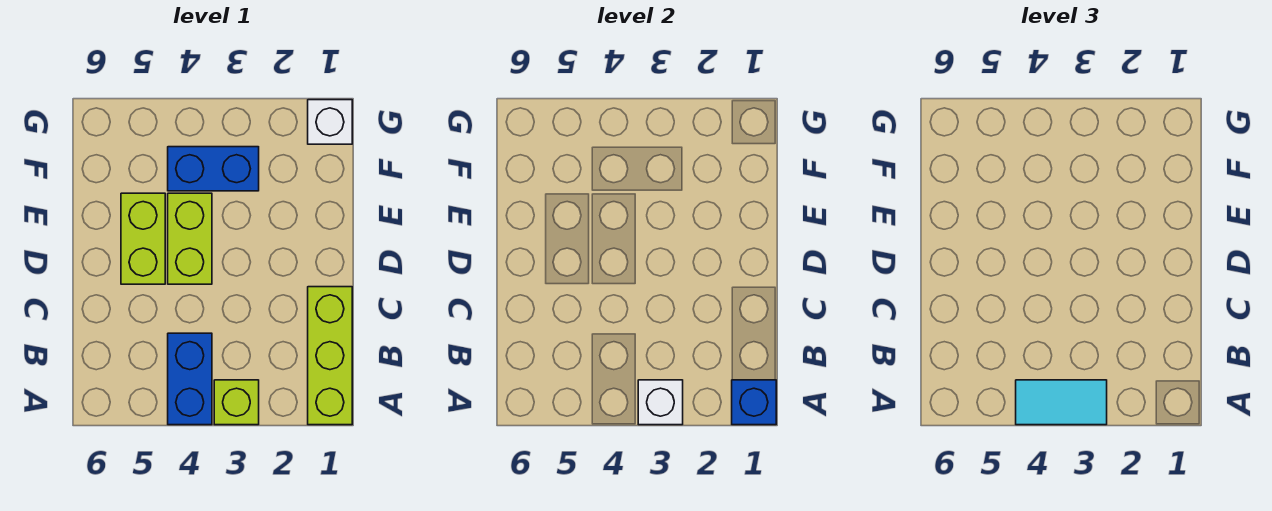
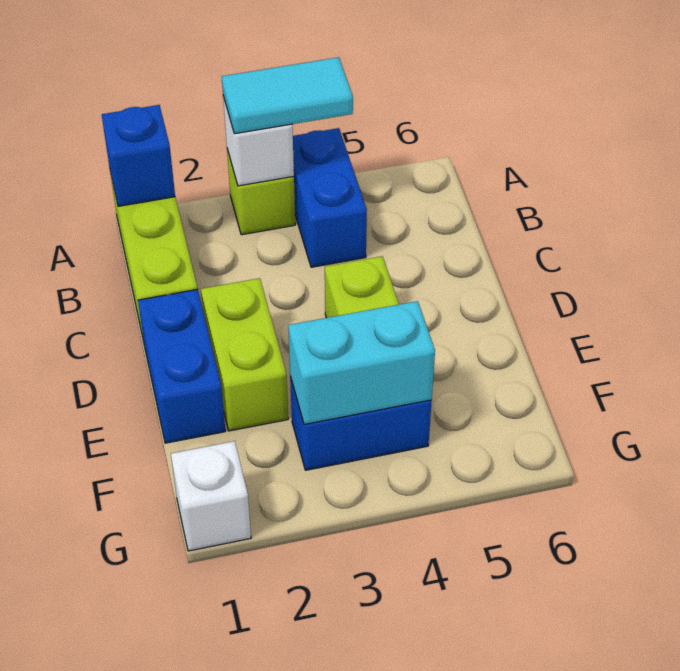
none -> blue brick D1:E1 level 1
lime brick D5:E5 level 1 -> lime brick D2:E2 level 1
none -> cyan brick F3:F4 level 2

